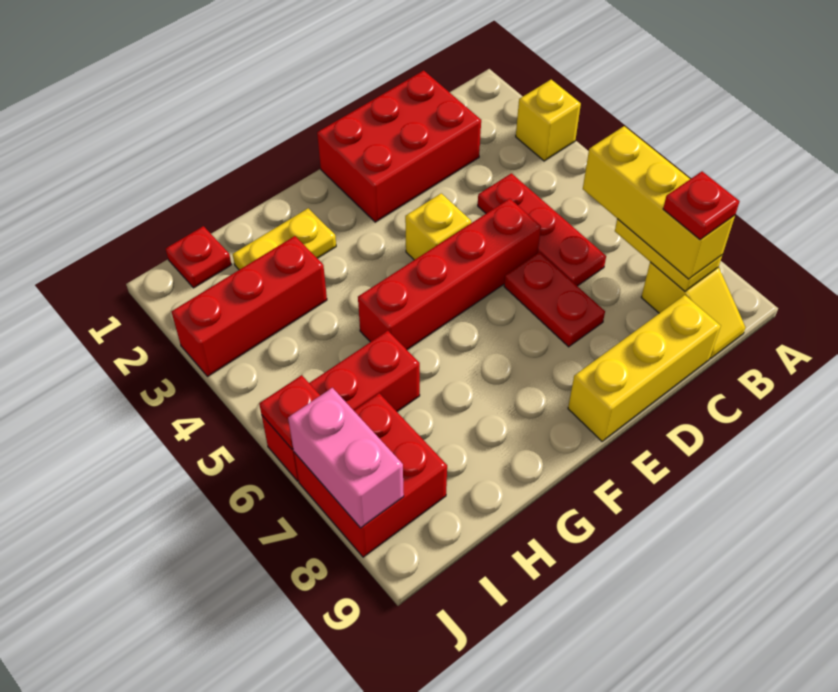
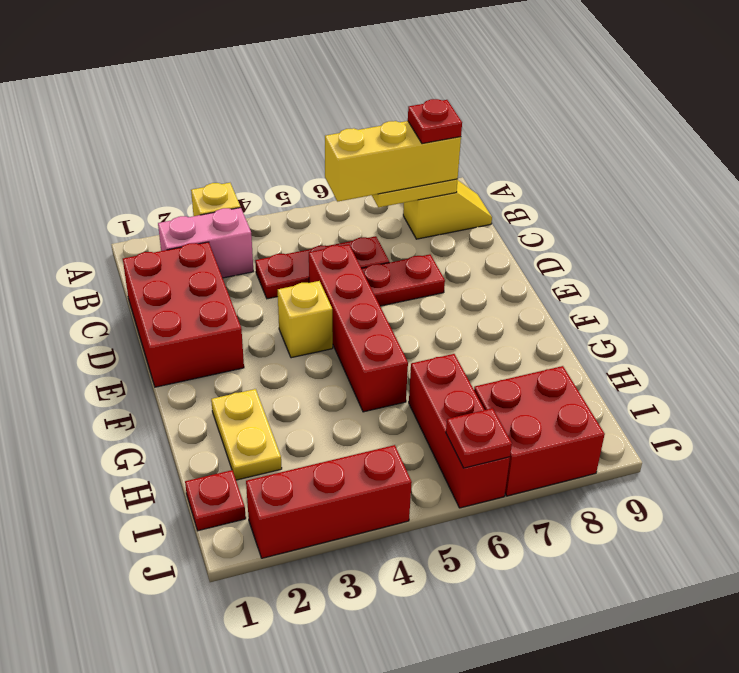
yellow brick C9:E9 level 1 -> none
red brick H3:J3 level 1 -> red brick J2:J4 level 1
pink brick J7:J8 level 2 -> pink brick B2:B3 level 1

